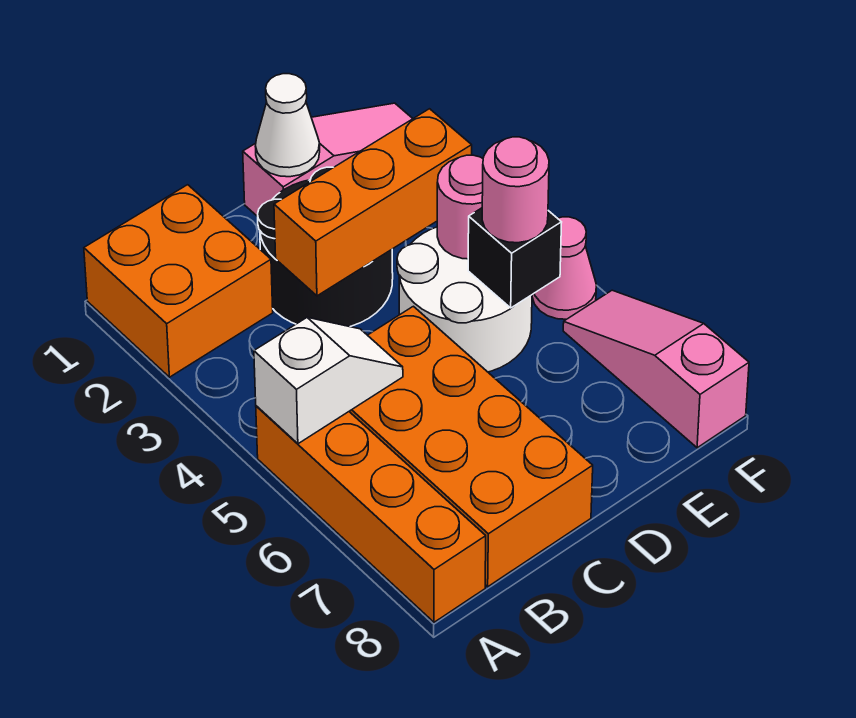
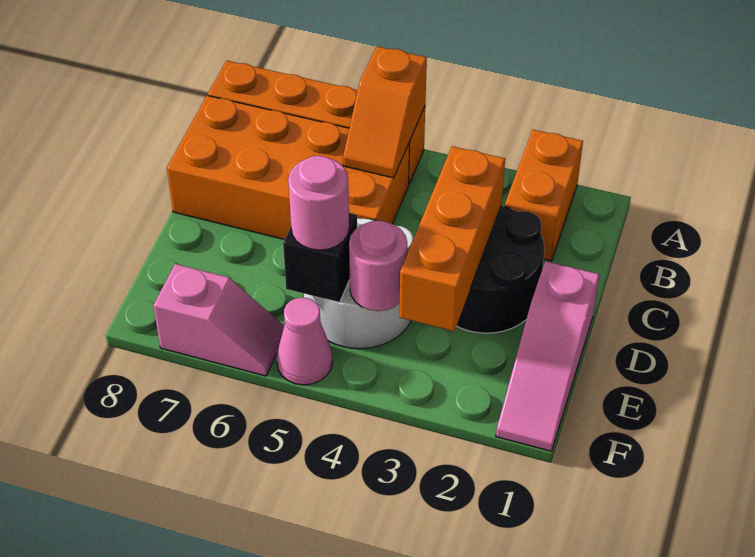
orange brick A1:B2 level 1 -> orange brick A2:B2 level 1
white slope A5:B5 level 2 top A -> orange slope A5:B5 level 2 top A
white cone D1 level 2 -> none
pink slope F6:F8 level 1 top 8 -> pink slope F6:F7 level 1 top 7

